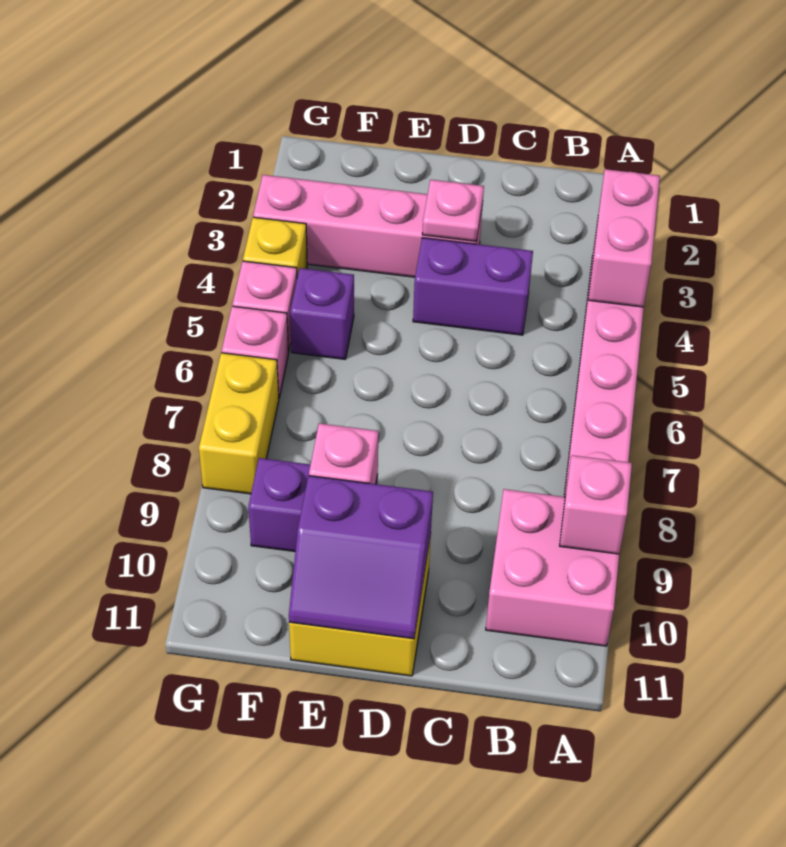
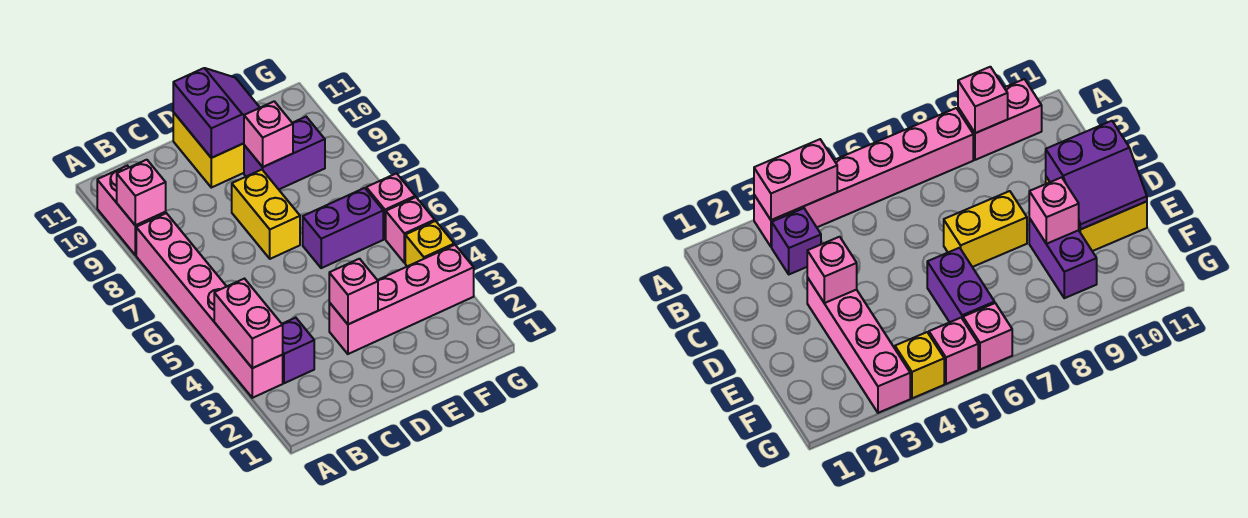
pink brick A9:B10 level 1 -> pink brick A9:A10 level 1
purple brick C4:D4 level 1 -> purple brick E6:F6 level 1
pink plate D3 level 2 -> pink brick D3 level 2
purple slope D10:E11 level 2 top 10 -> purple slope D10:E11 level 2 top D
purple brick F5 level 1 -> purple brick B3 level 1
yellow brick G7:G8 level 1 -> yellow brick D7:D8 level 1

